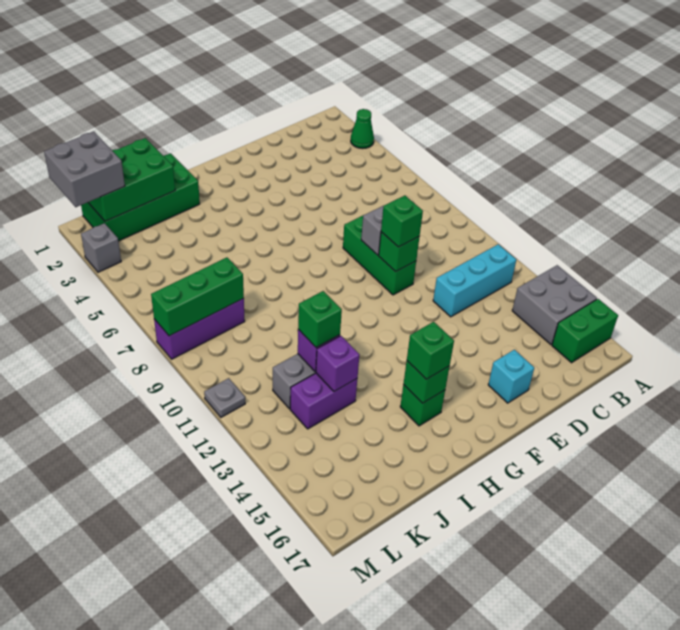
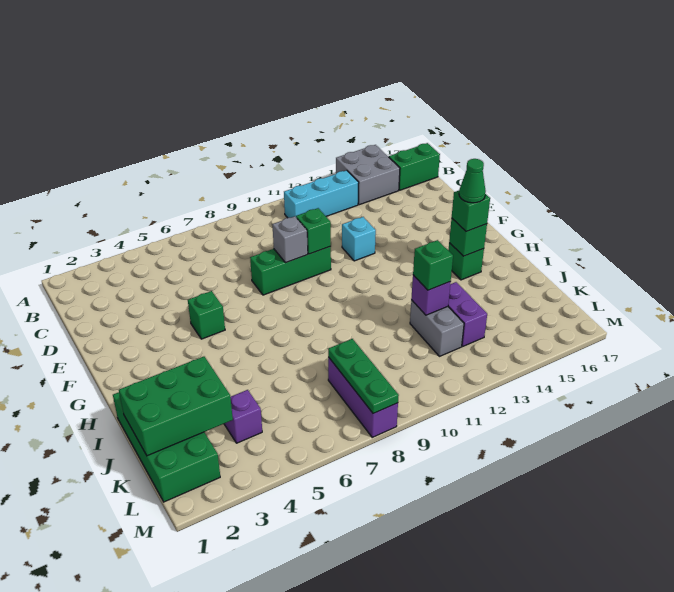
green cone A3 level 1 -> green cone H15 level 4
green brick A16:B16 level 1 -> green brick B16:B17 level 1
cyan brick B12:D12 level 1 -> cyan brick B11:B13 level 1
green brick E10 level 3 -> green brick F5 level 1
cyan brick E16 level 1 -> cyan brick E12 level 1
green brick J1:L2 level 2 -> green brick J1:K3 level 2
purple brick J13 level 2 -> purple brick K4 level 1
green brick K8:M8 level 2 -> green plate K8:M8 level 2
grey brick L1:M2 level 3 -> none
grey brick M3 level 1 -> none
grey plate M11 level 1 -> none

